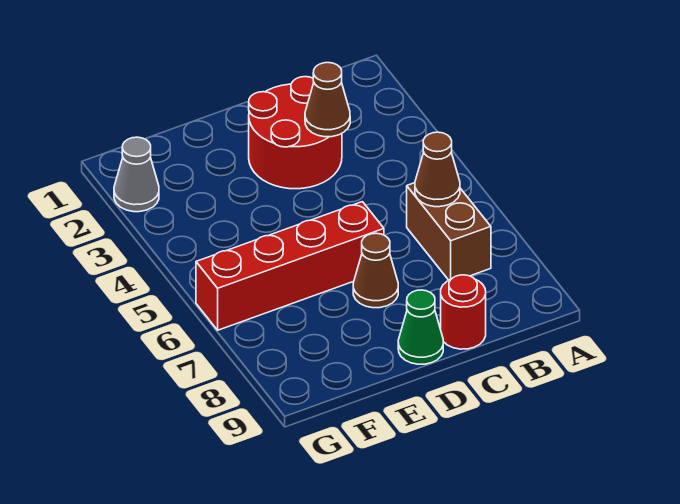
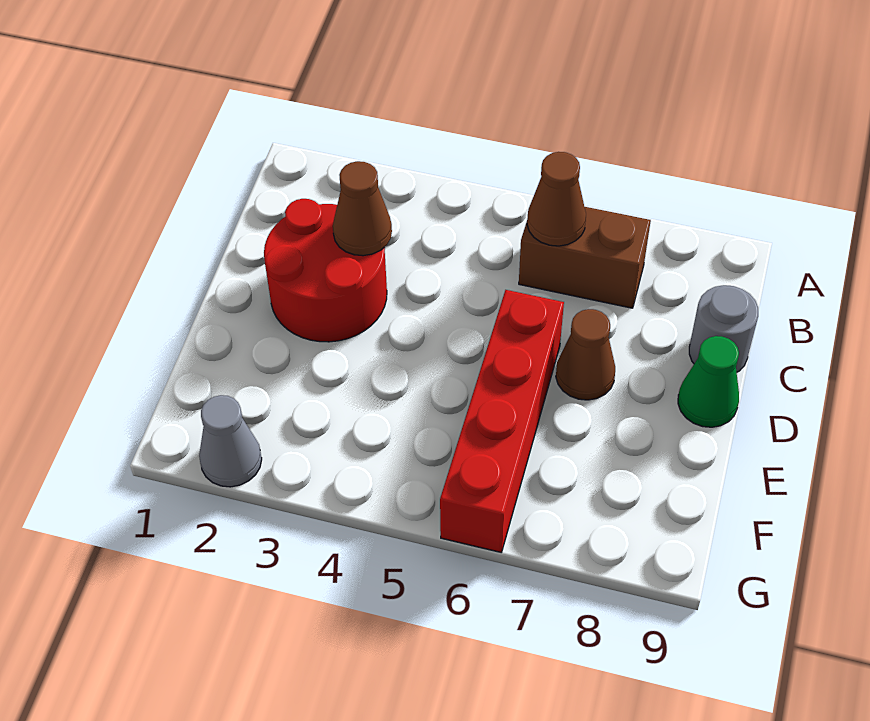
red round brick C9 level 1 -> grey round brick C9 level 1

